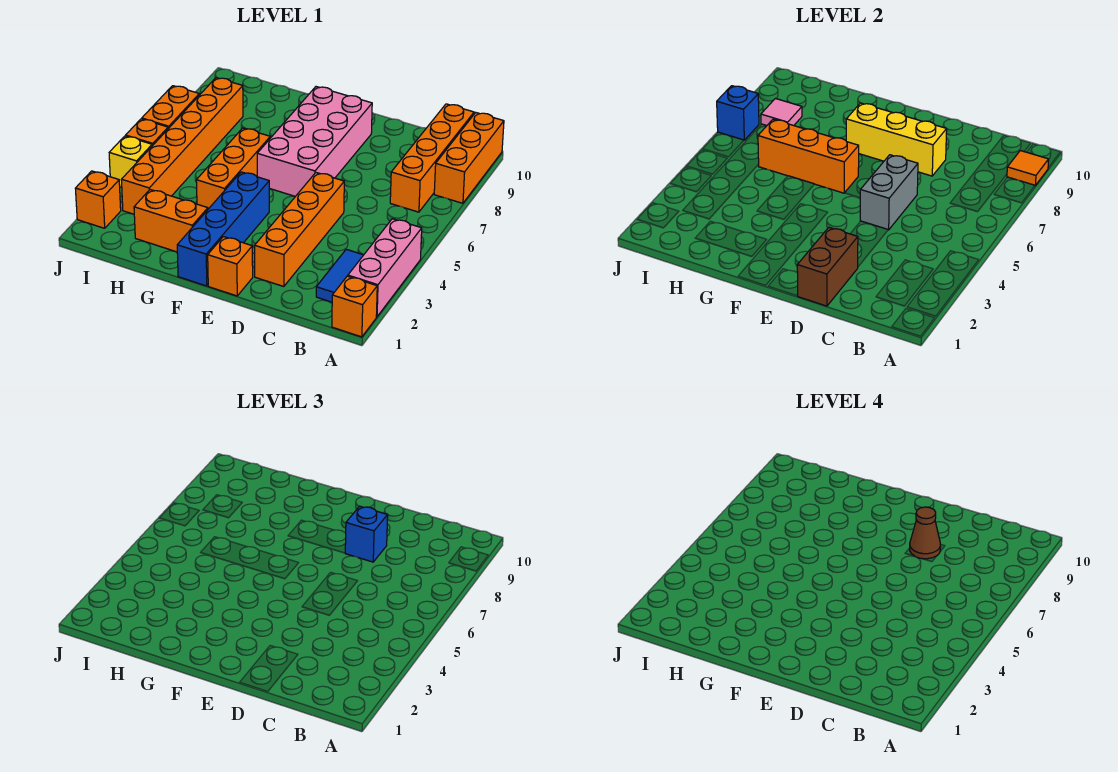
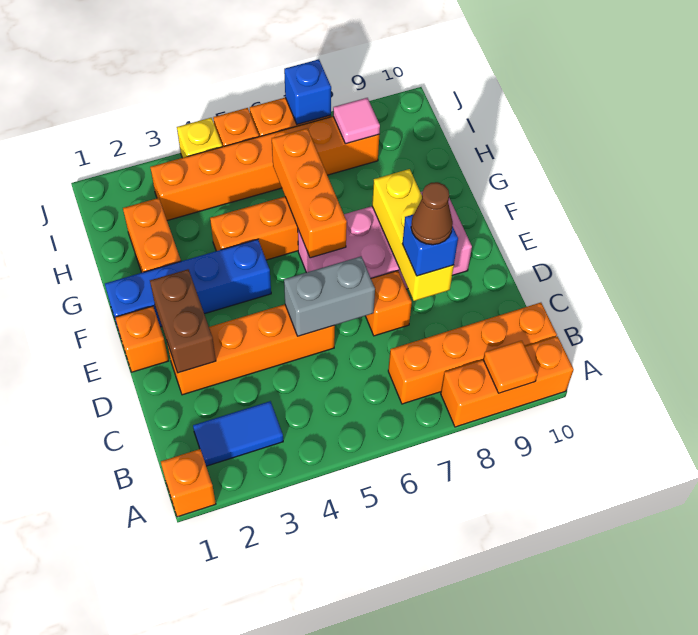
pink brick A2:A4 level 1 -> none
brown brick D1:D2 level 2 -> brown brick D2:E2 level 2
orange brick J2 level 1 -> orange brick D7 level 1

